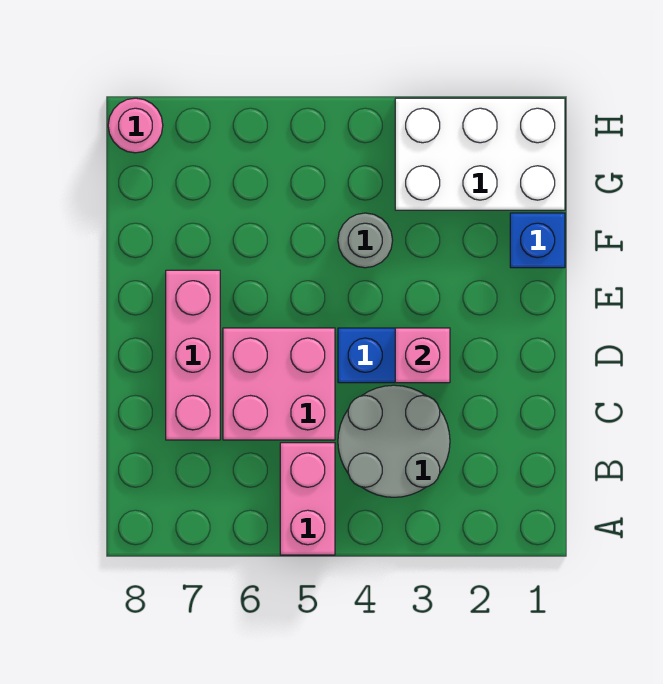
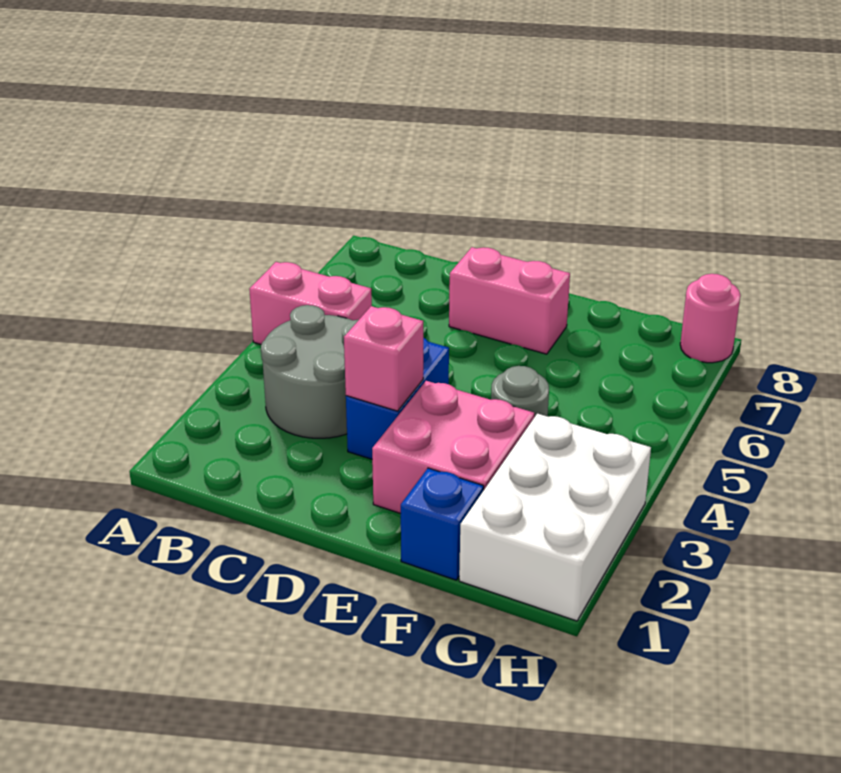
pink brick C5:D6 level 1 -> pink brick E2:F3 level 1
pink brick C7:E7 level 1 -> pink brick D7:E7 level 1

